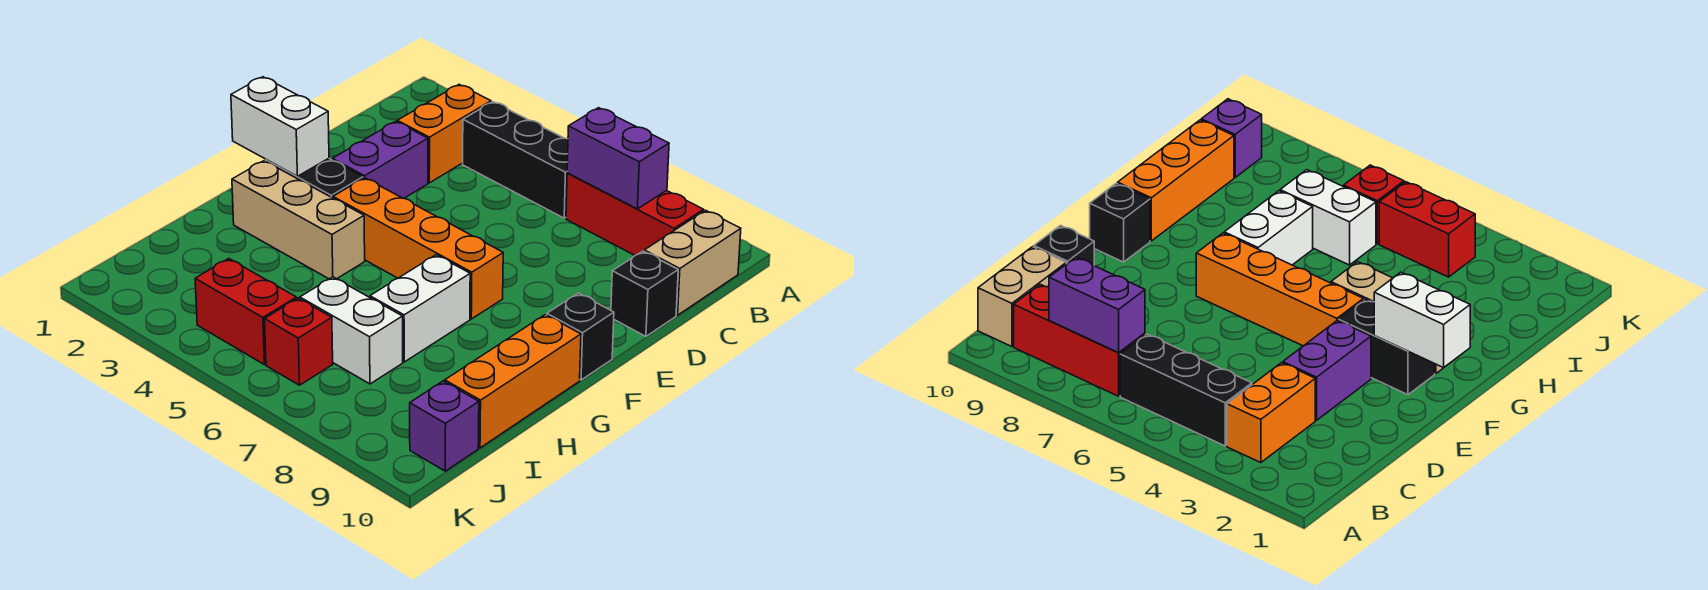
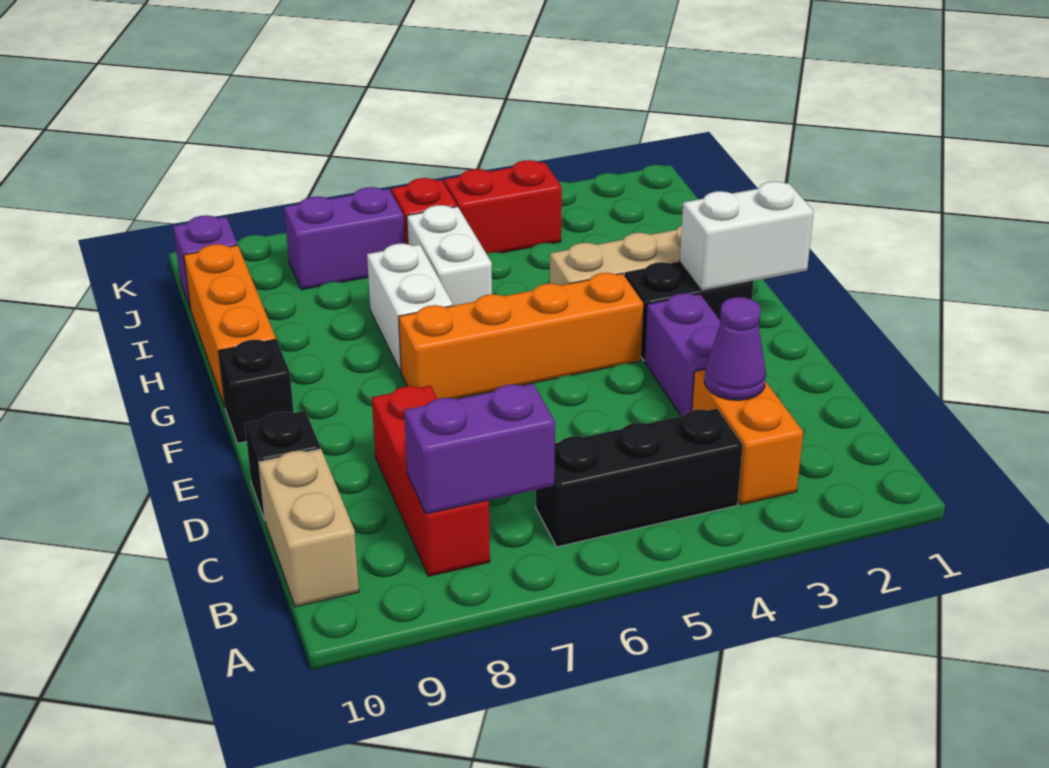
red brick B7:B9 level 1 -> red brick B8:D8 level 1
none -> purple cone C3 level 2
white brick I6:I7 level 1 -> white brick H6:I6 level 1
none -> purple brick J7:J8 level 1

